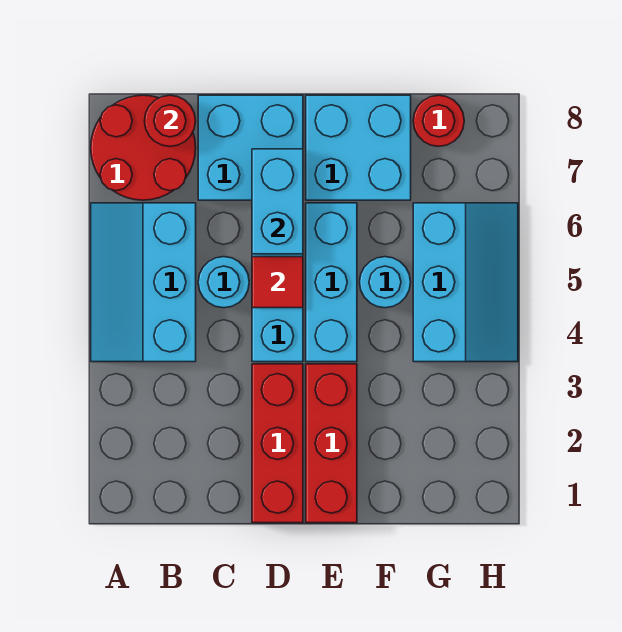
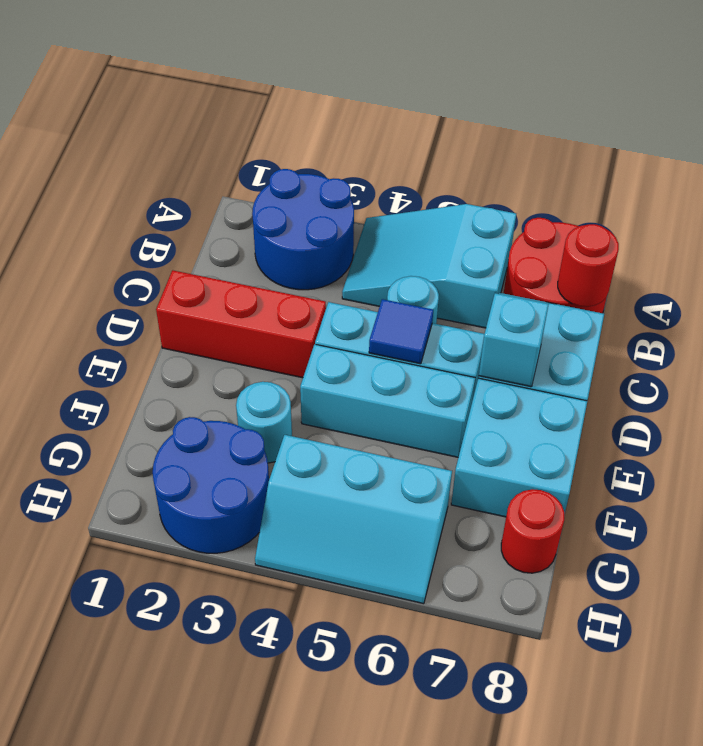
none -> blue round brick A2:B3 level 1
cyan slope A4:B6 level 1 top B -> cyan slope A4:B6 level 1 top 6
red tile D5 level 2 -> blue tile D5 level 2
cyan brick D6:D7 level 2 -> cyan brick D7 level 2
red brick E1:E3 level 1 -> none
cyan round brick F5 level 1 -> cyan round brick F3 level 1
none -> blue round brick G2:H3 level 1

